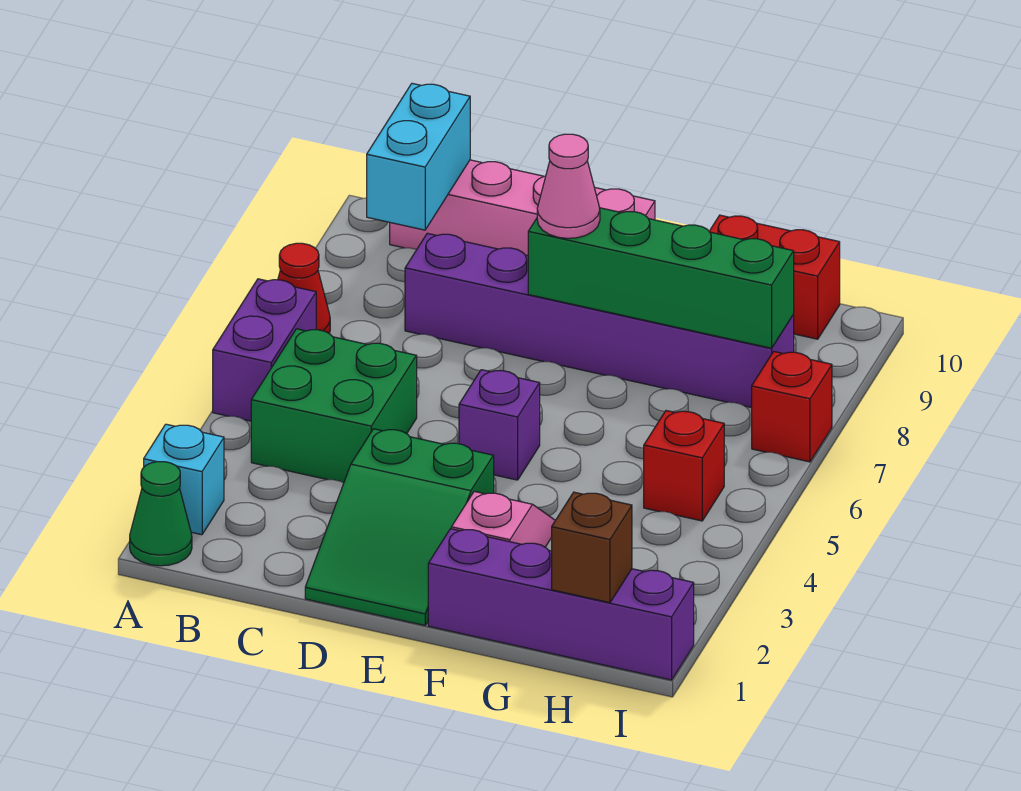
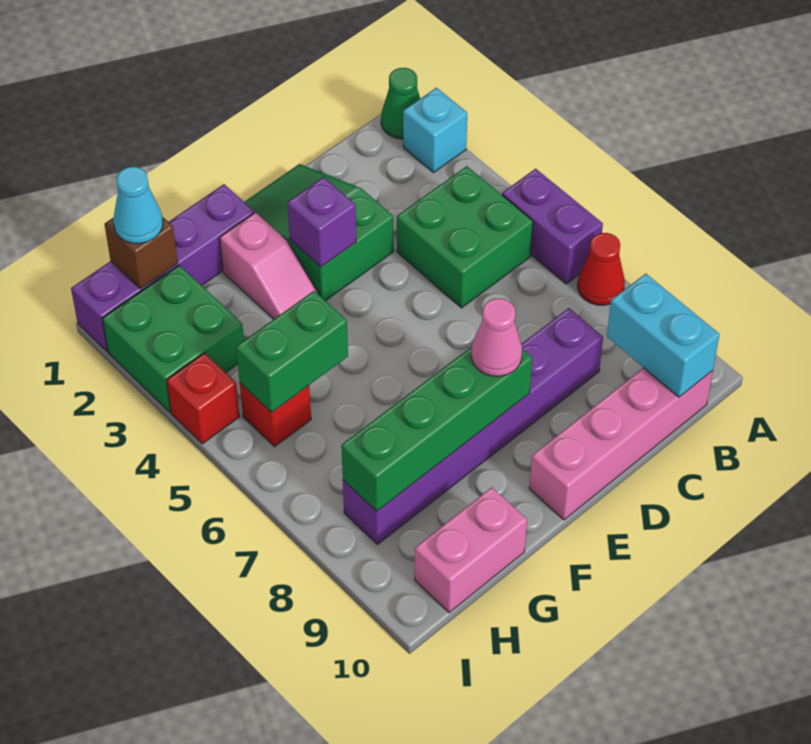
purple brick E5 level 1 -> purple brick E3 level 2
none -> green brick G5:H5 level 2
red brick G10:H10 level 1 -> pink brick G10:H10 level 1
none -> cyan cone H1 level 3
none -> green brick H2:I3 level 1
red brick I7 level 1 -> red brick I4 level 1

